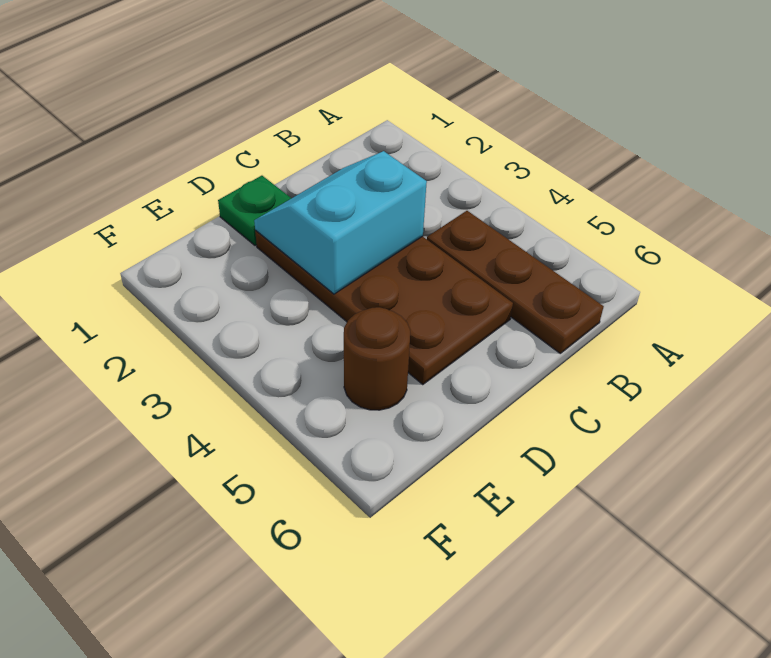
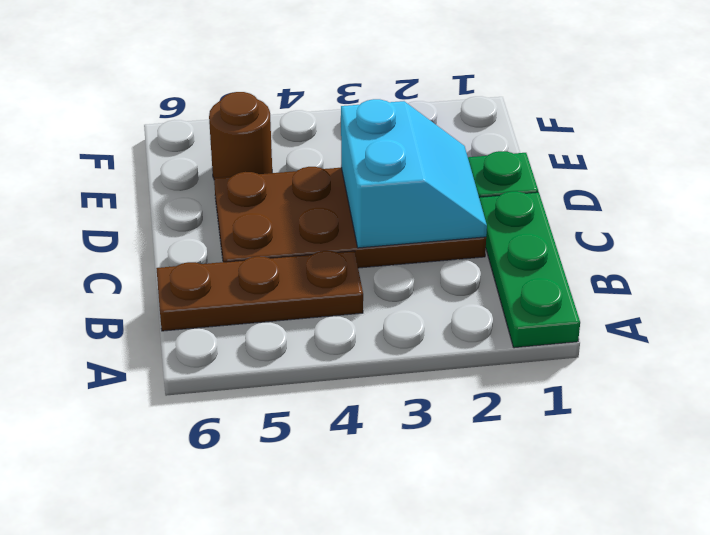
none -> green plate A1:C1 level 1

